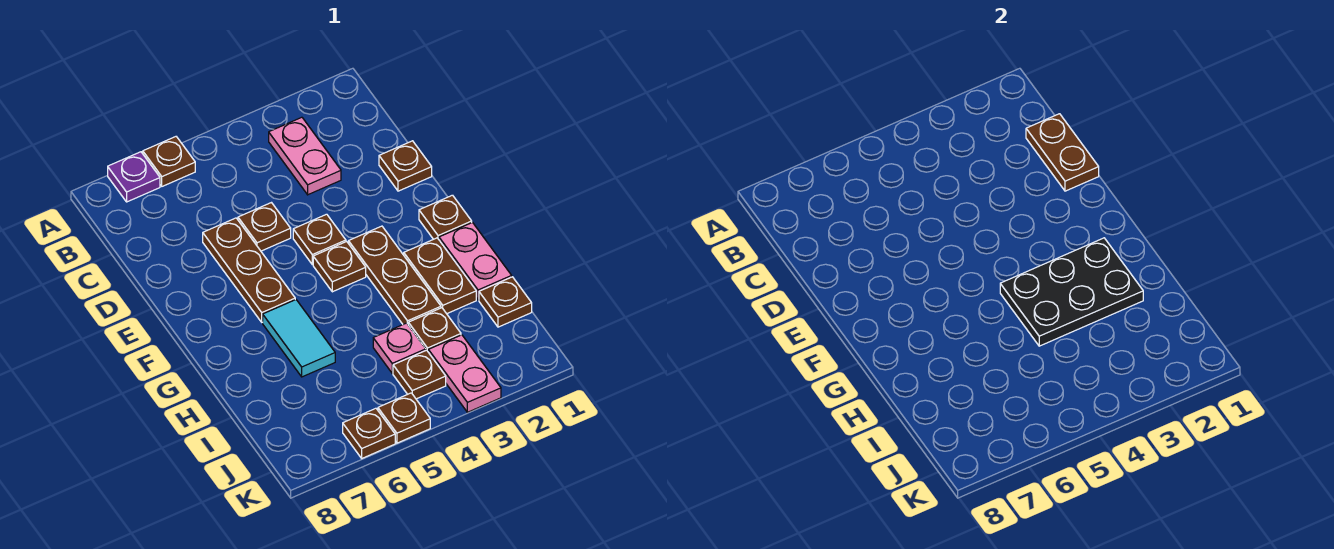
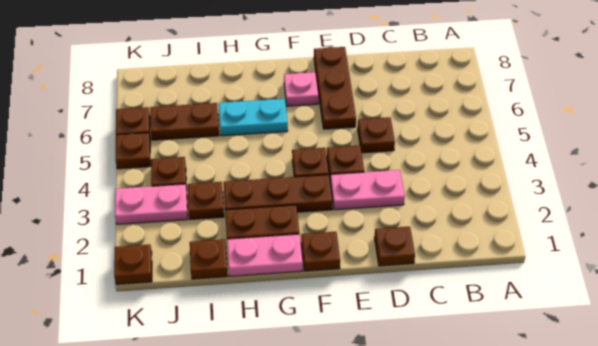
brown plate A6 level 1 -> brown plate K1 level 1
purple plate A7 level 1 -> none
pink plate B3:C3 level 1 -> pink plate D3:E3 level 1
brown plate C1:D1 level 2 -> brown plate I6:J6 level 1
brown plate D6:F6 level 1 -> brown plate E6:E8 level 1
black plate G2:H4 level 2 -> none
cyan tile G6:H6 level 1 -> cyan plate G6:H6 level 1
pink plate I4 level 1 -> pink plate F7 level 1

